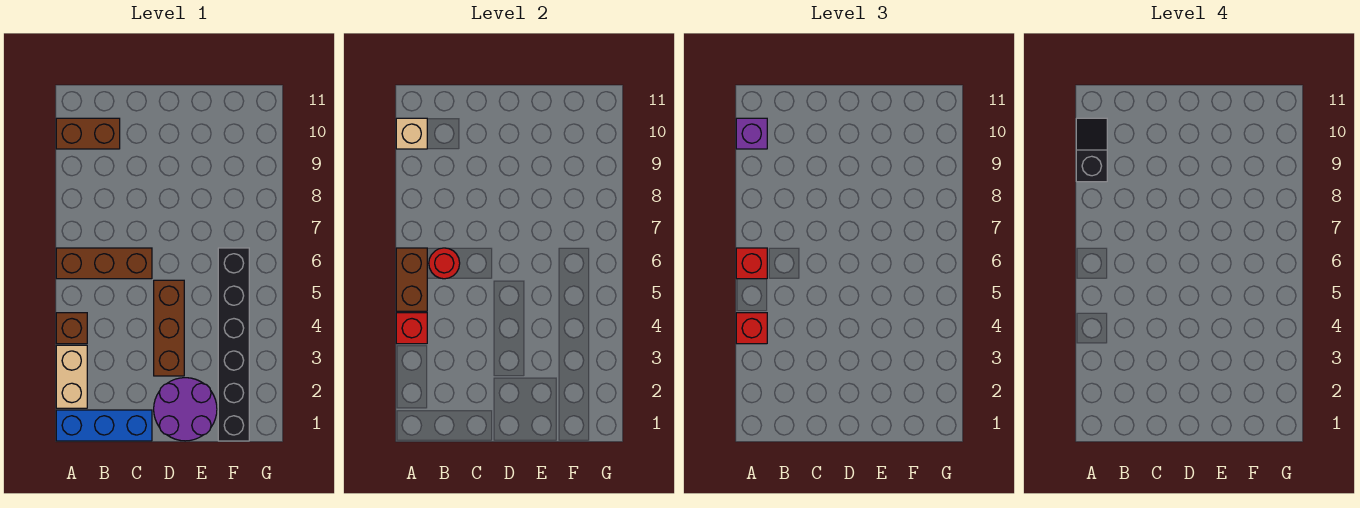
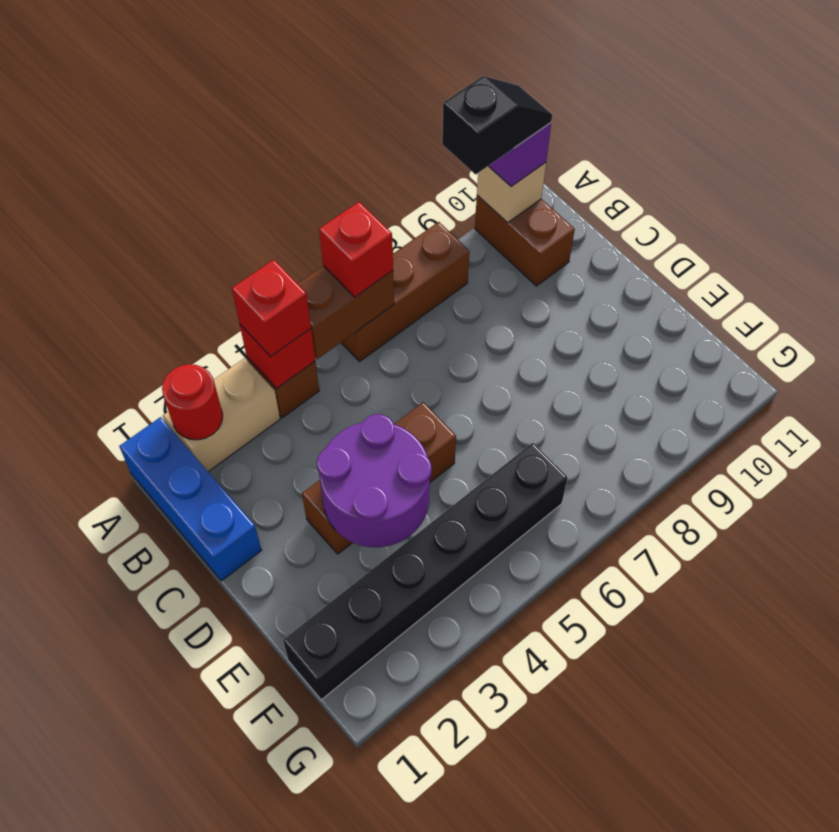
brown brick A6:C6 level 1 -> brown brick A6:A8 level 1
red round brick B6 level 2 -> red round brick A2 level 2
purple round brick D1:E2 level 1 -> purple round brick D3:E4 level 2

